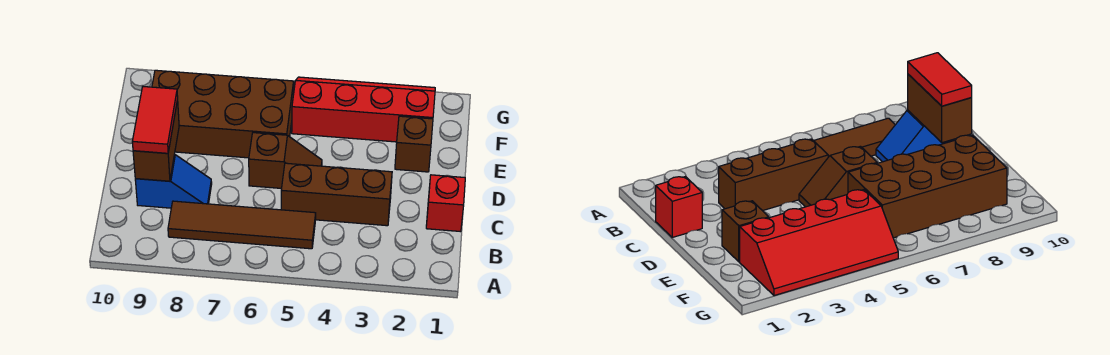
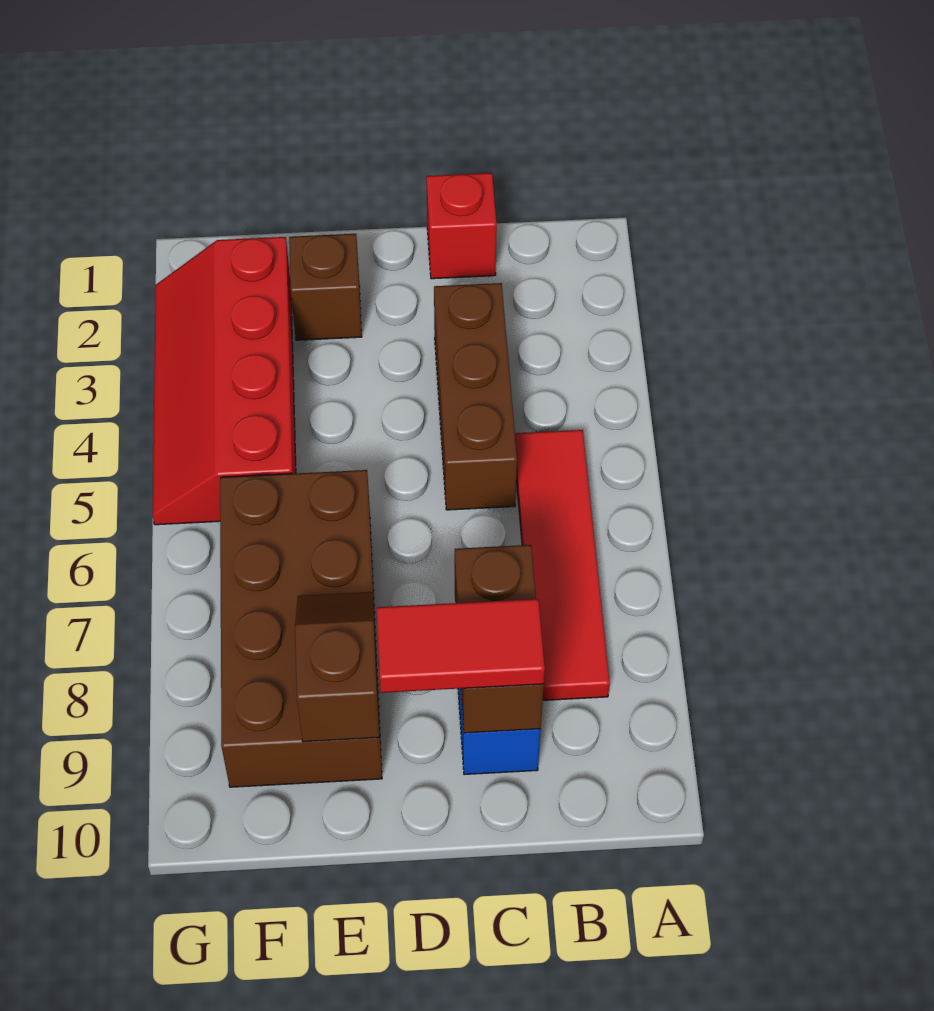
brown tile B5:B8 level 1 -> red tile B5:B8 level 1
brown brick C9:D9 level 2 -> brown brick C8:C9 level 2
brown slope D5:D6 level 1 top 6 -> brown slope E8:E9 level 2 top 9

